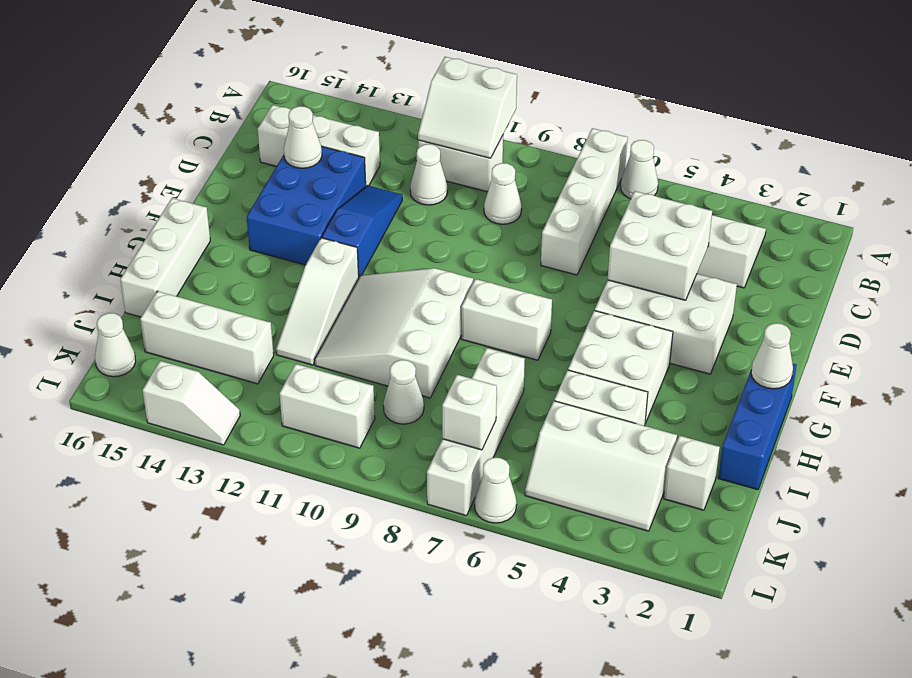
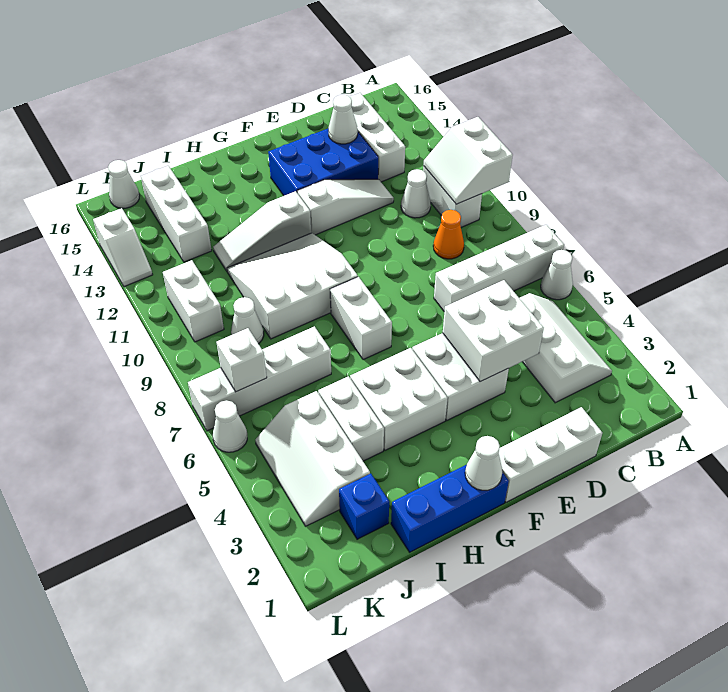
white cone C9 level 1 -> orange cone C9 level 1
blue slope D12:F12 level 1 top F -> white slope D12:F12 level 1 top F
white brick E3:F5 level 1 -> white brick E4:F5 level 1
white brick G16:I16 level 1 -> white brick D1:F1 level 1
white brick J2 level 1 -> blue brick J2 level 1

